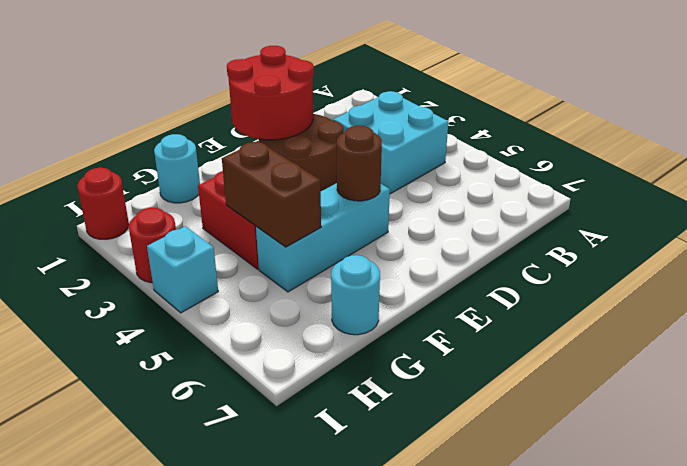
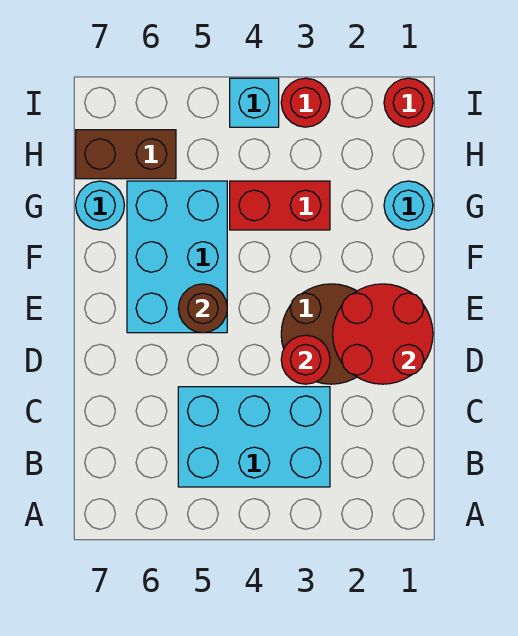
cyan brick B3:C4 level 1 -> cyan brick B3:C5 level 1
none -> red round brick D3 level 2
cyan brick E5:G5 level 1 -> cyan brick E5:G6 level 1
brown brick G4:G5 level 2 -> brown brick H6:H7 level 1

